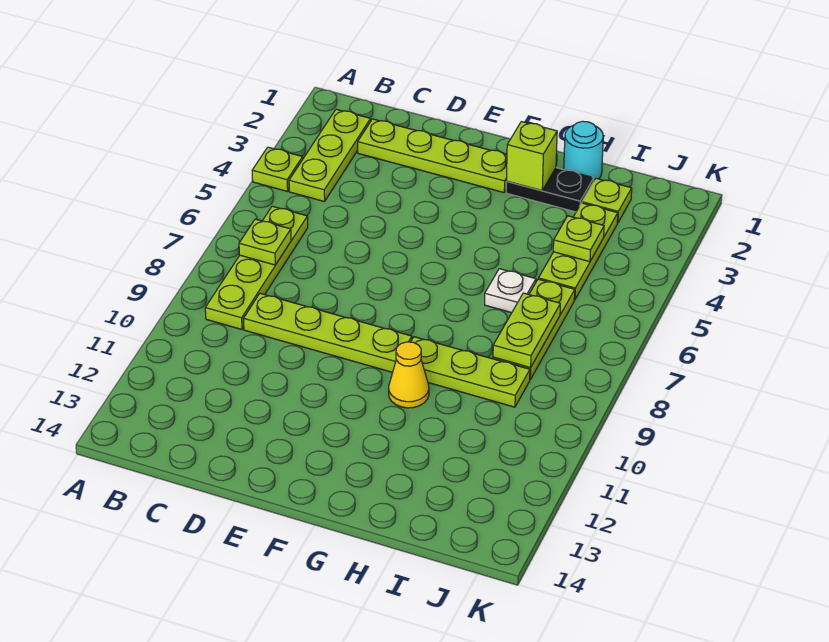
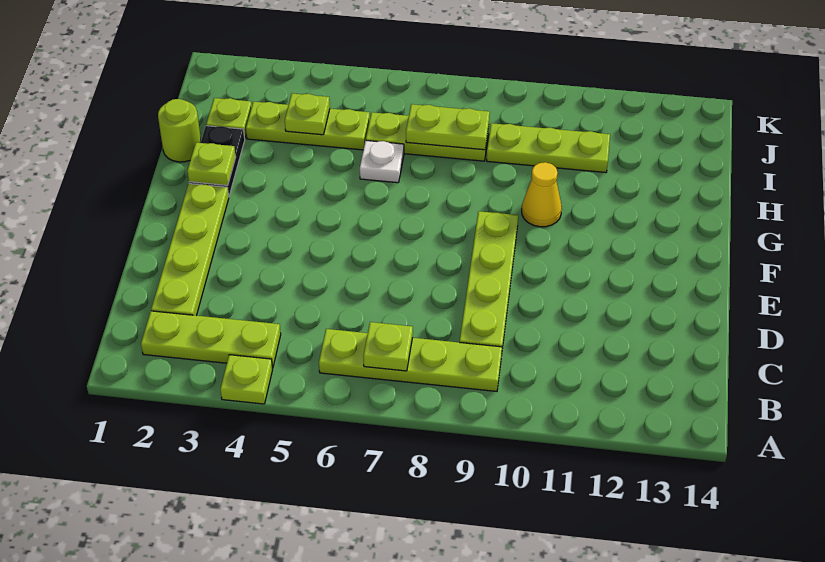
lime brick G2 level 2 -> lime plate G2 level 2
lime plate G9:I9 level 1 -> lime plate I9:I11 level 1
cyan round brick H1 level 1 -> lime round brick H1 level 1

